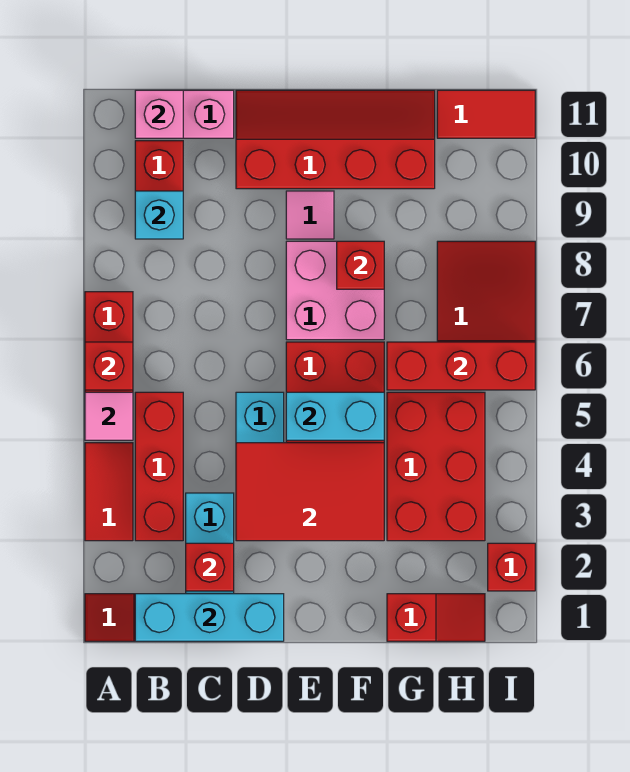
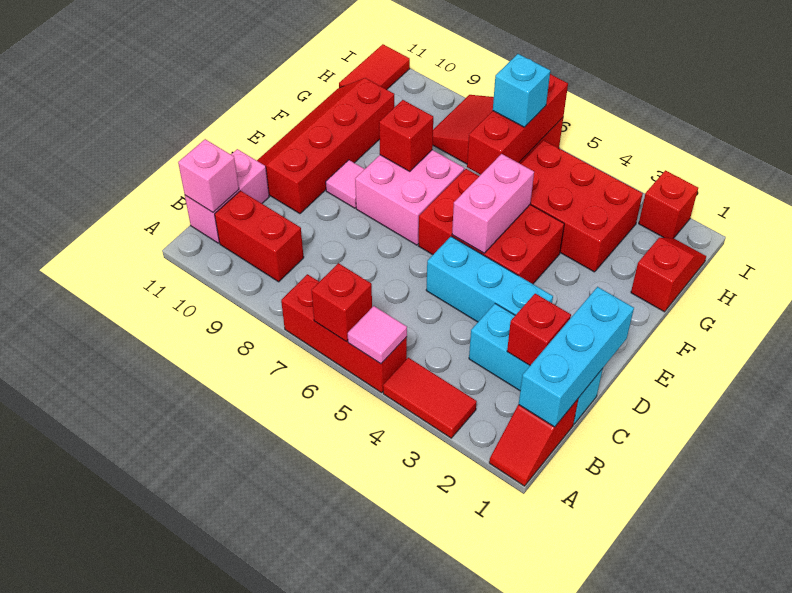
red brick B3:B5 level 1 -> none
cyan brick B9 level 2 -> cyan brick H6 level 3
red tile D3:F4 level 2 -> none
cyan brick E5:F5 level 2 -> pink brick E5:F5 level 2

